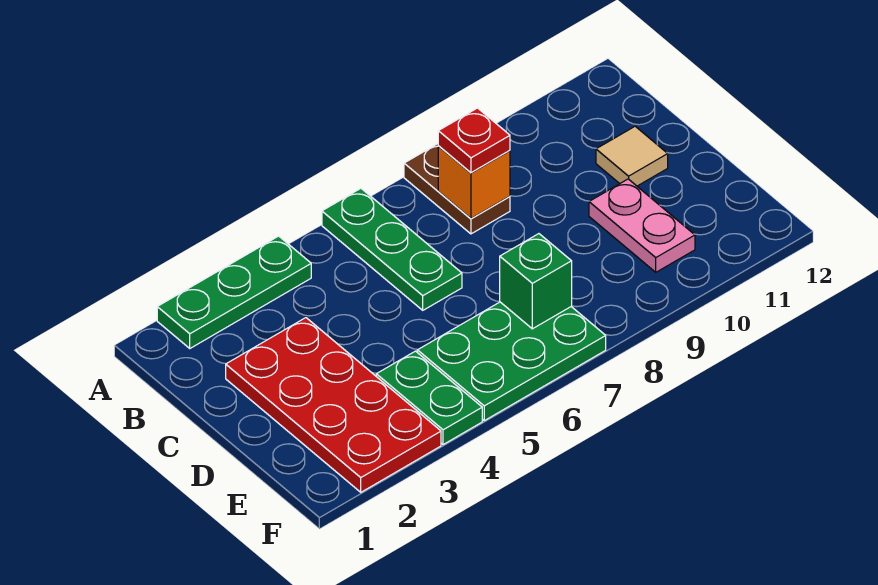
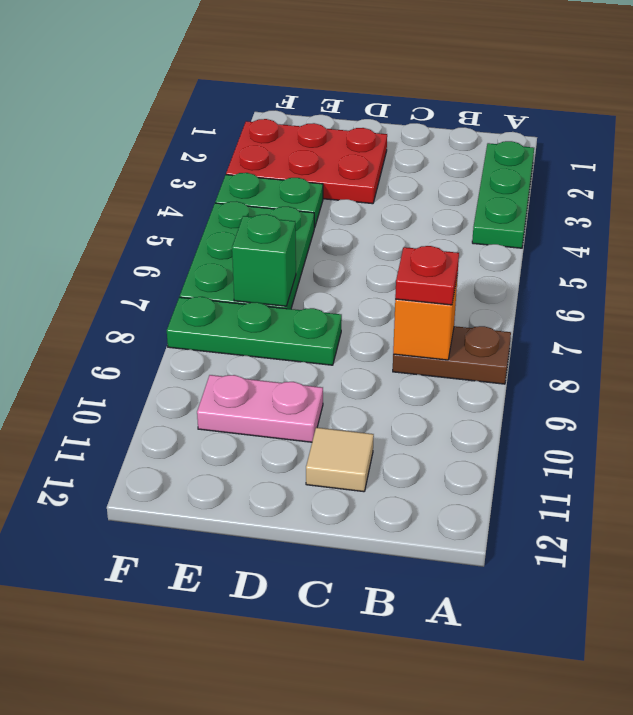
green plate A6:C6 level 1 -> green plate D8:F8 level 1
red plate C2:F3 level 1 -> red plate D2:F3 level 1

